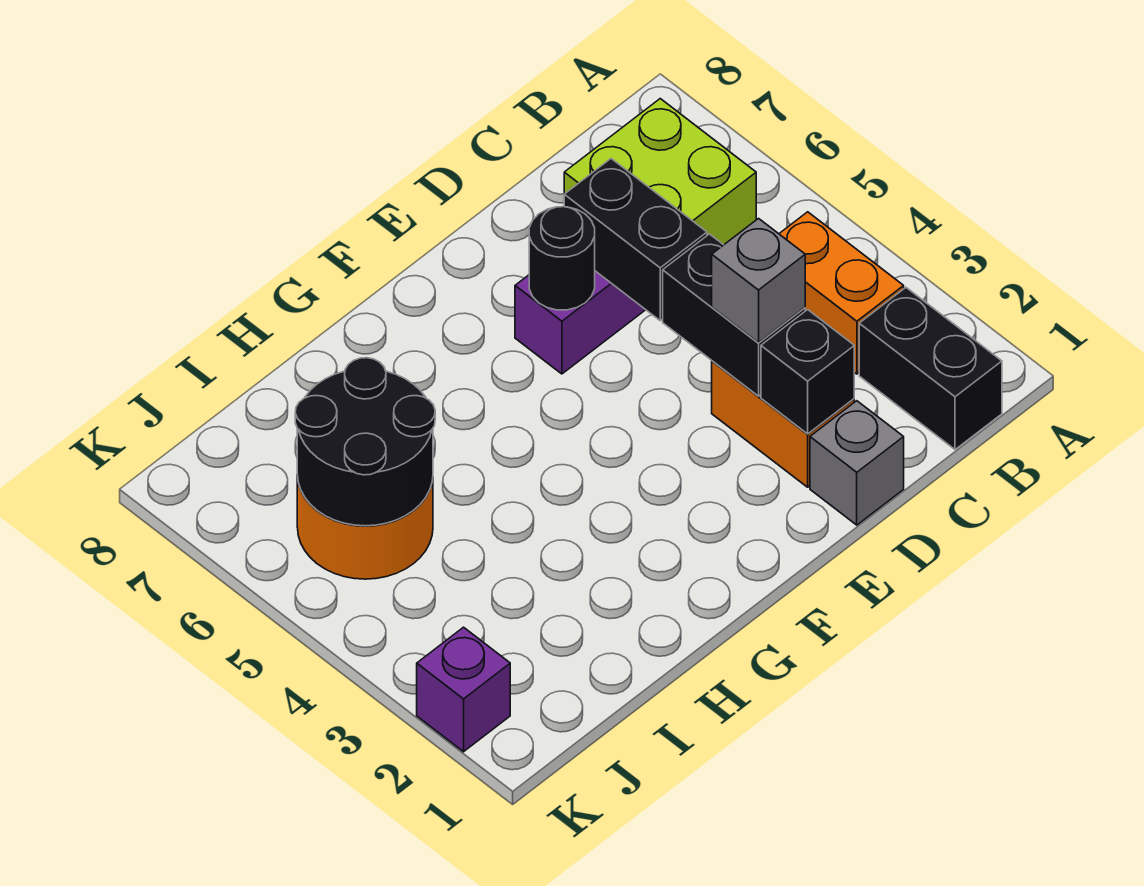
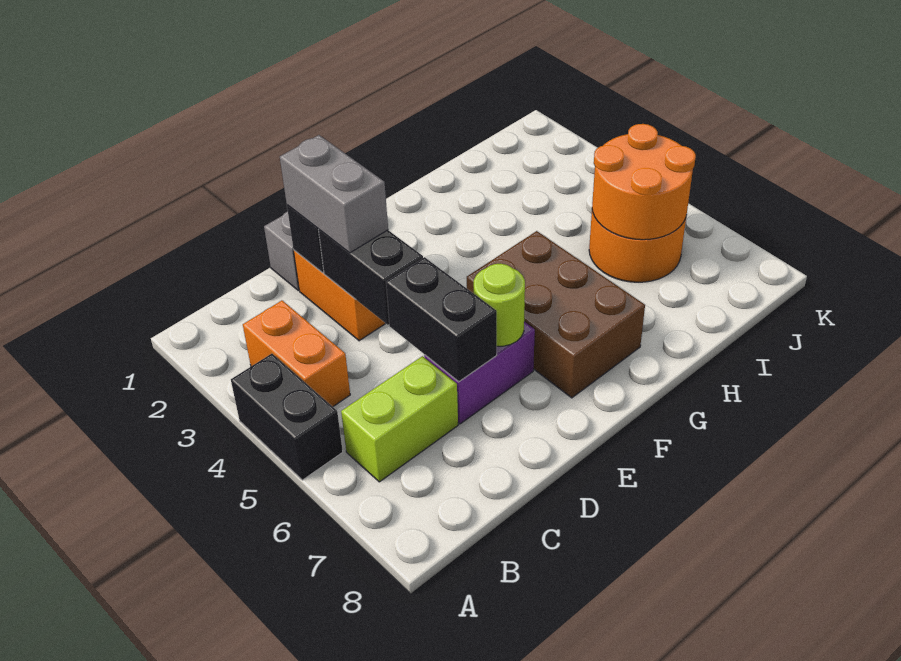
black brick B1:B2 level 1 -> black brick A4:A5 level 1
lime brick B6:C7 level 1 -> lime brick B6:C6 level 1
grey brick D3 level 3 -> grey brick D2:D3 level 3
black round brick E6 level 2 -> lime round brick E6 level 2
none -> brown brick F5:G7 level 1
black round brick I5:J6 level 2 -> orange round brick I5:J6 level 2
purple brick K2 level 1 -> none

